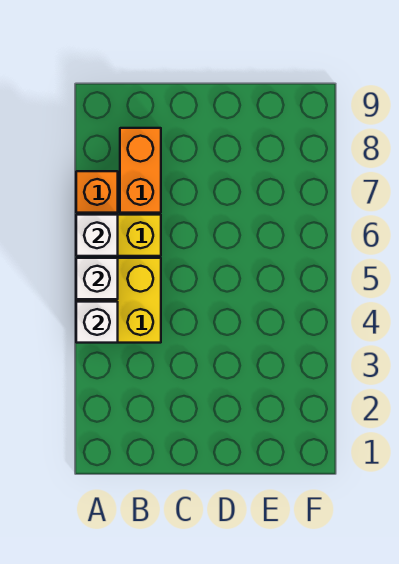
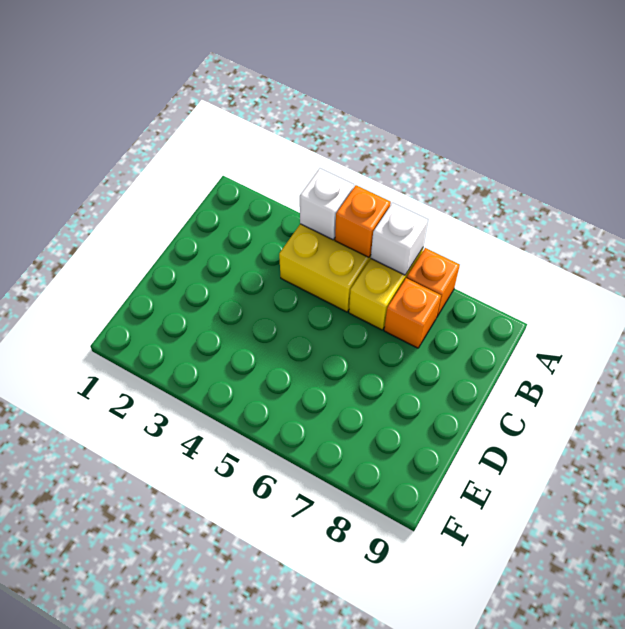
white brick A5 level 2 -> orange brick A5 level 2
orange brick B7:B8 level 1 -> orange brick B7 level 1

